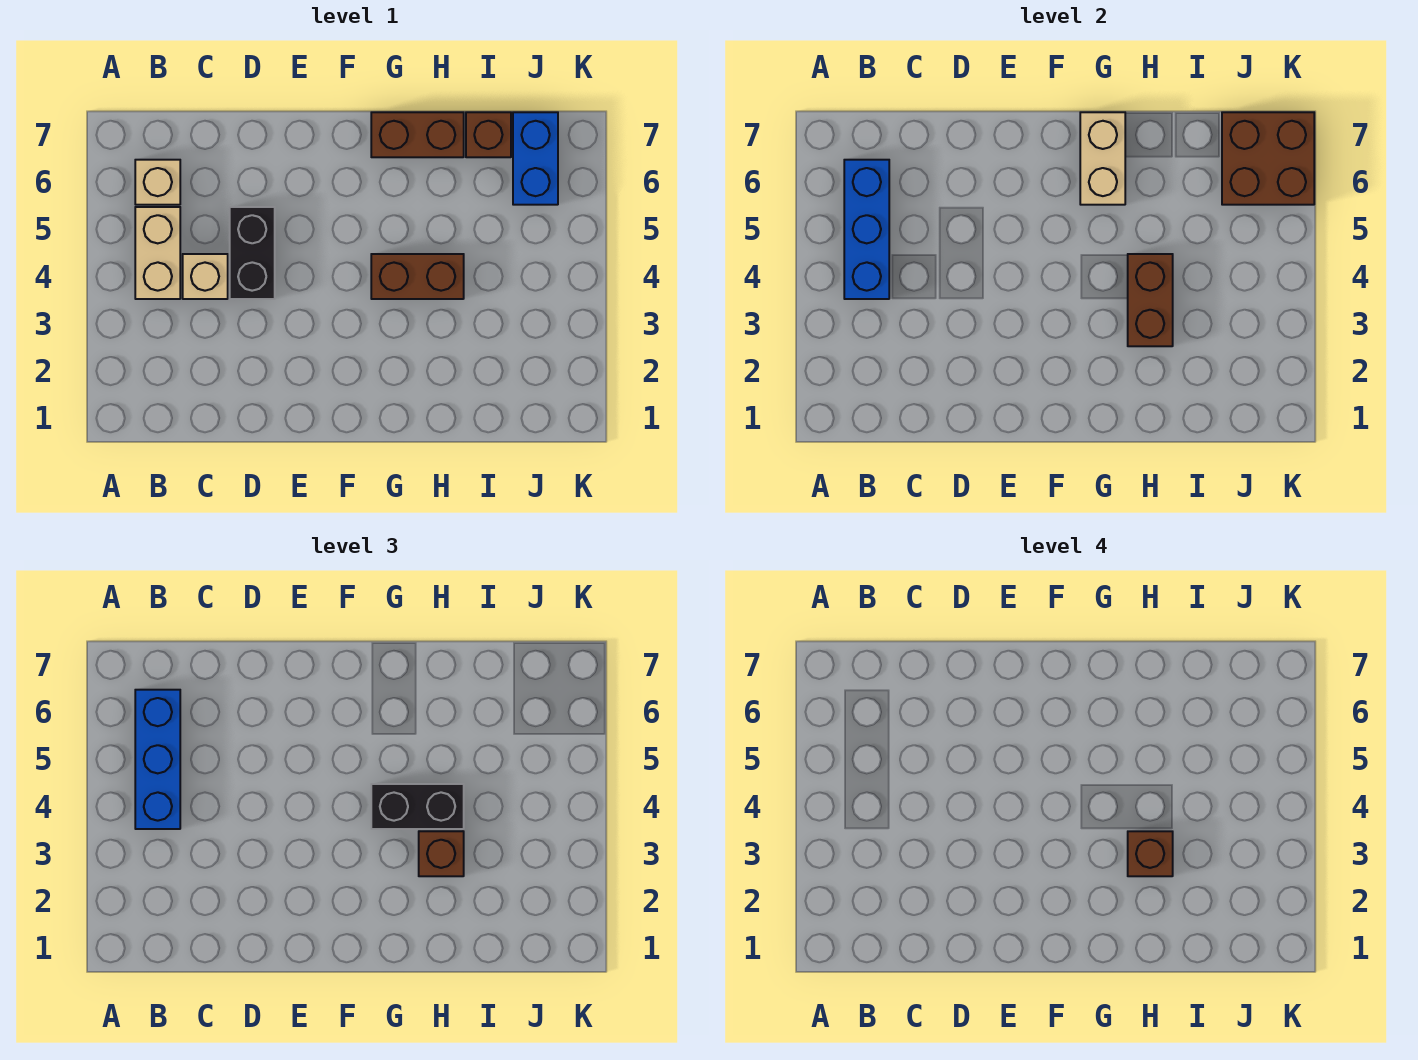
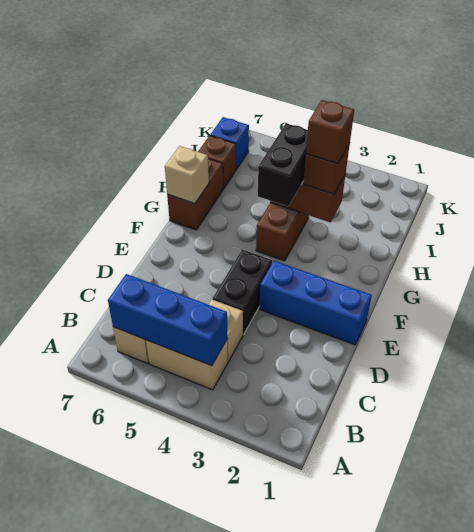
blue brick B4:B6 level 3 -> blue brick E1:E3 level 1
black brick D4:D5 level 1 -> black brick D4:E4 level 1
tan brick G6:G7 level 2 -> tan brick G7 level 2
blue brick J6:J7 level 1 -> blue brick J7 level 1
brown brick J6:K7 level 2 -> none

